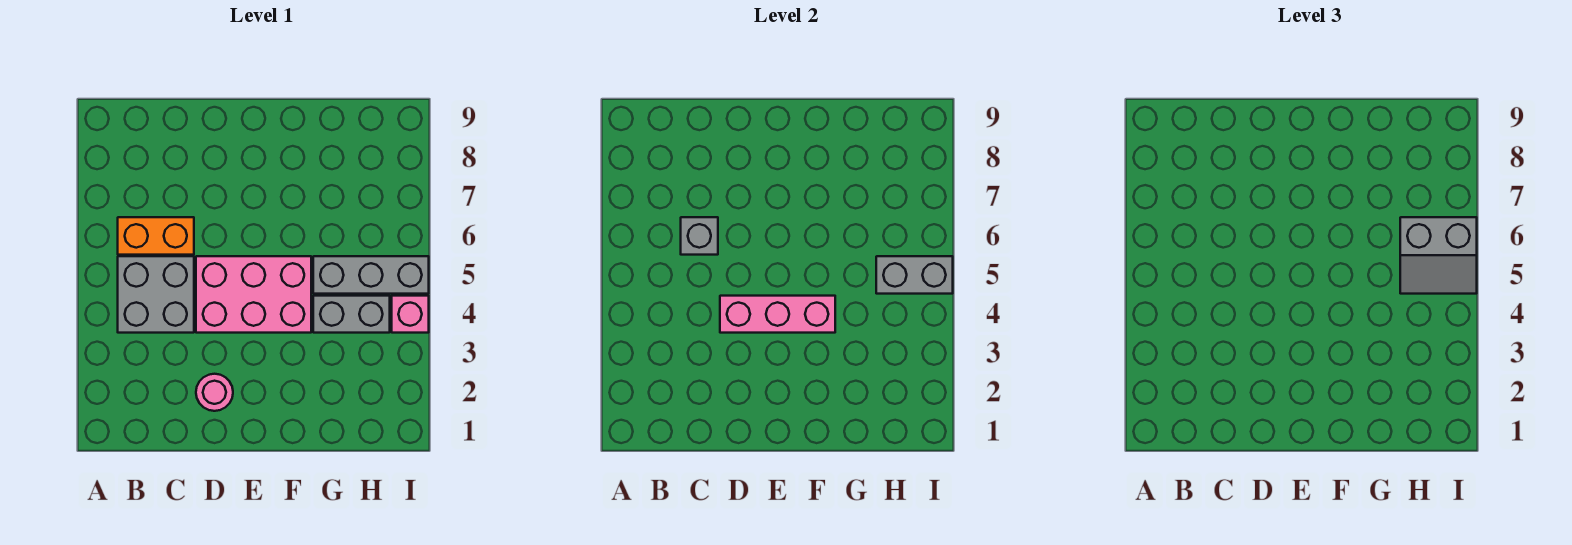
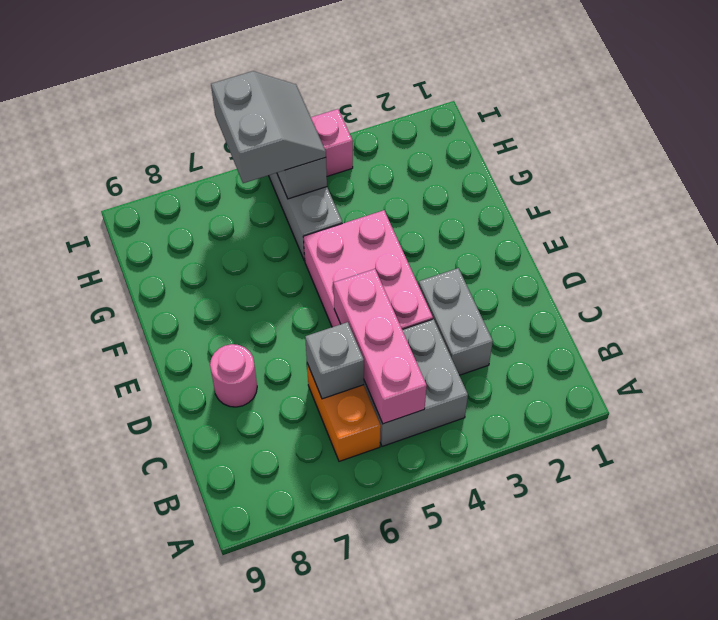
pink round brick D2 level 1 -> pink round brick D8 level 1
pink brick D4:F4 level 2 -> pink brick B5:D5 level 2
grey brick G4:H4 level 1 -> grey brick C3:D3 level 1

